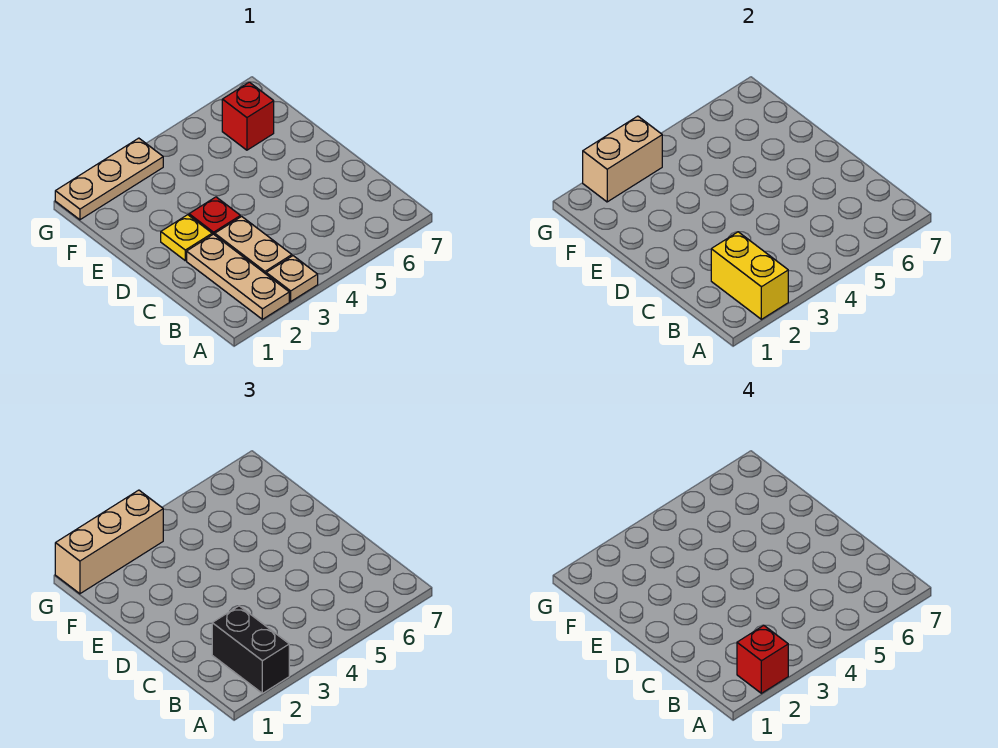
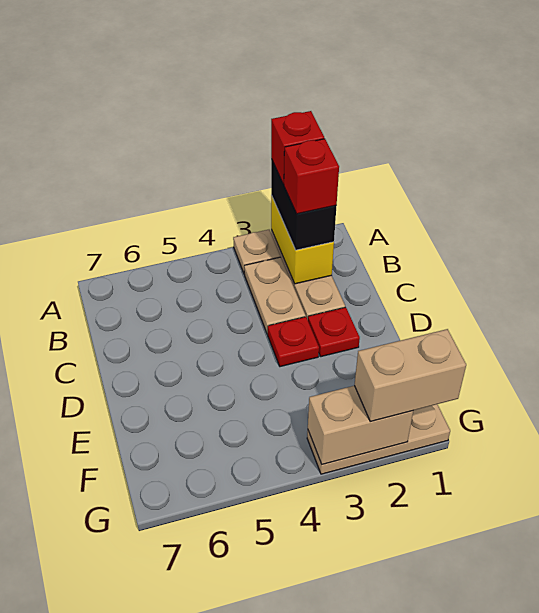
yellow plate D2 level 1 -> red plate D2 level 1
red brick F6 level 1 -> red brick B2 level 4
tan brick G1:G3 level 3 -> tan brick G1:G2 level 3

